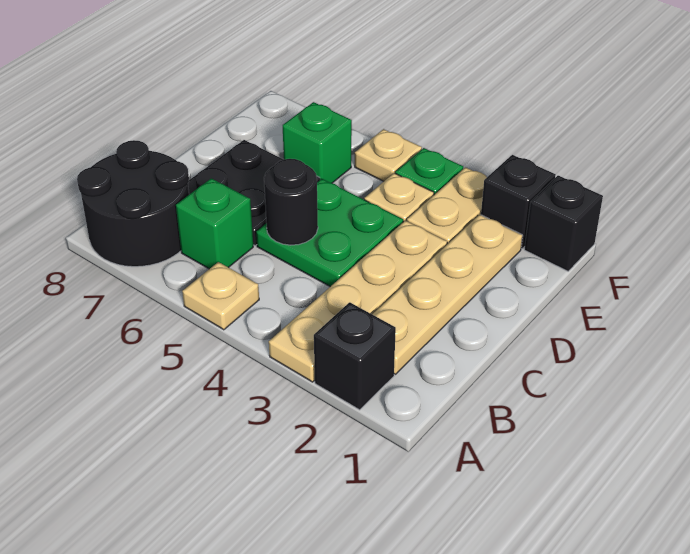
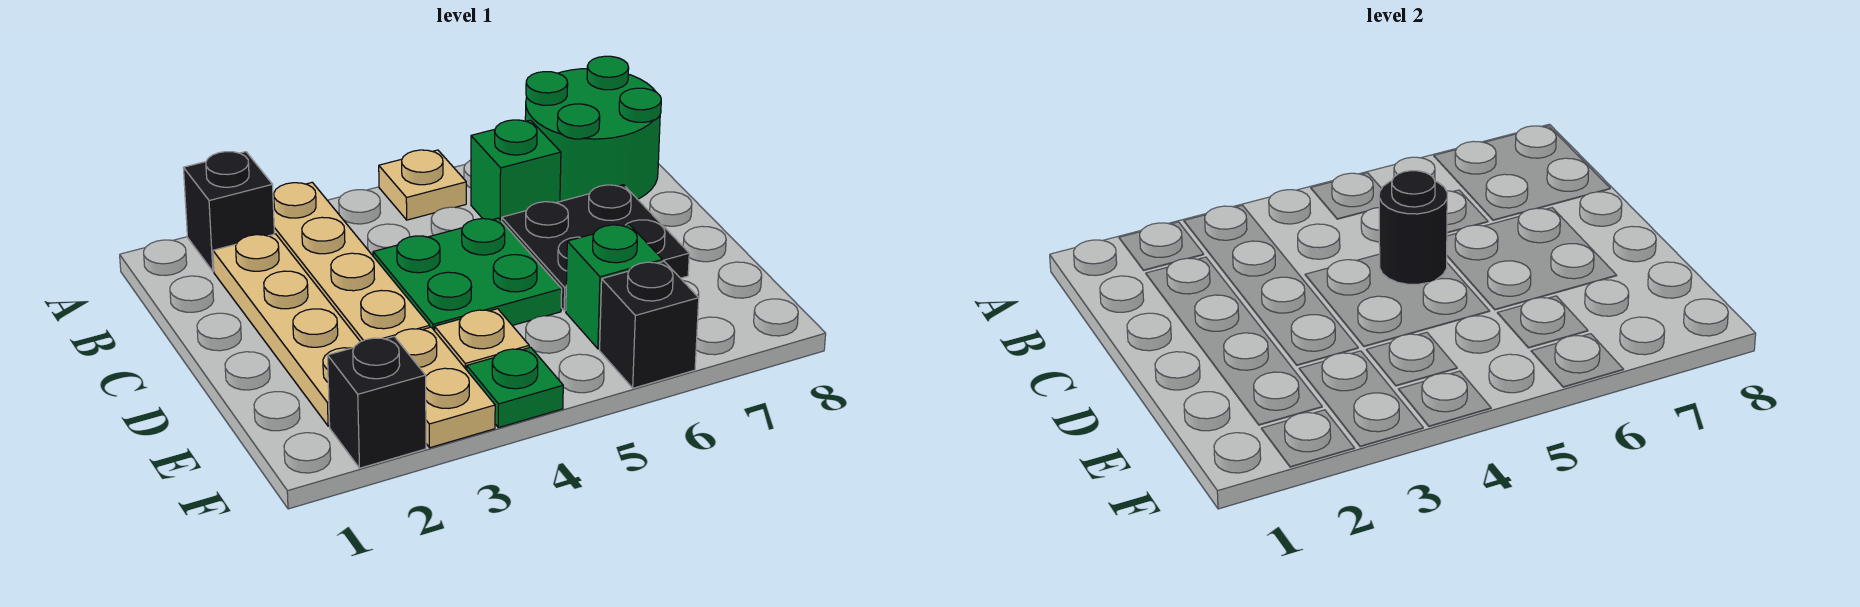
black round brick A7:B8 level 1 -> green round brick A7:B8 level 1
black brick F1 level 1 -> black brick F6 level 1
tan plate F5 level 1 -> none

